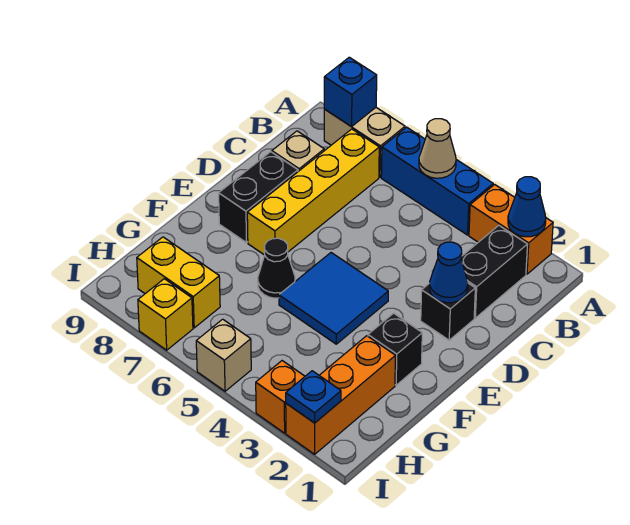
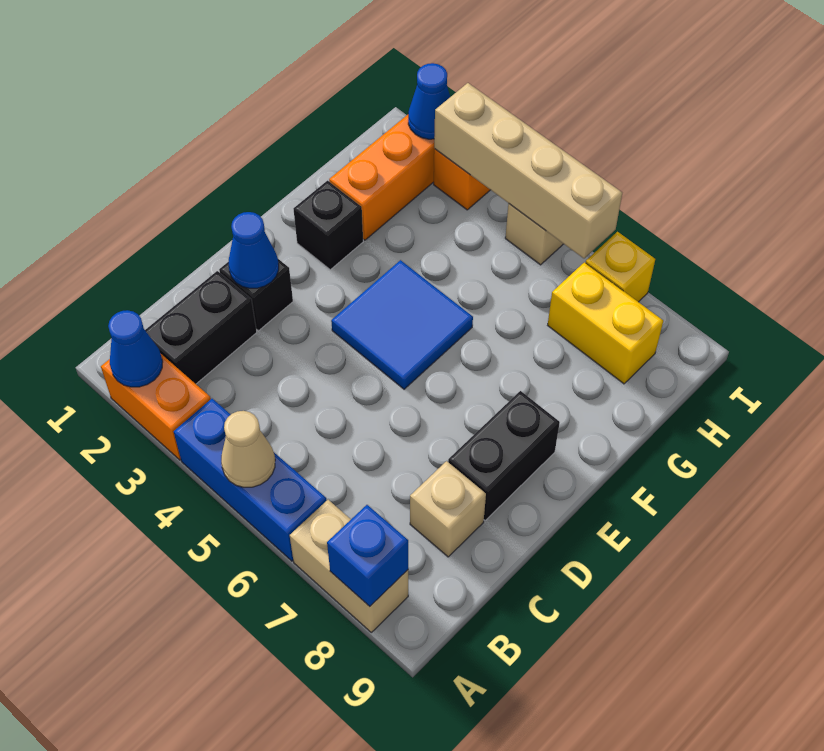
yellow brick B7:E7 level 1 -> none
black cone F6 level 1 -> none
blue plate I2 level 2 -> blue cone I2 level 2
none -> tan brick I3:I6 level 2

